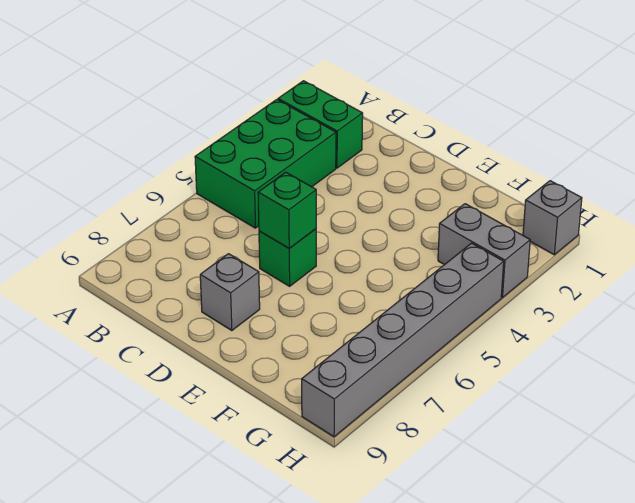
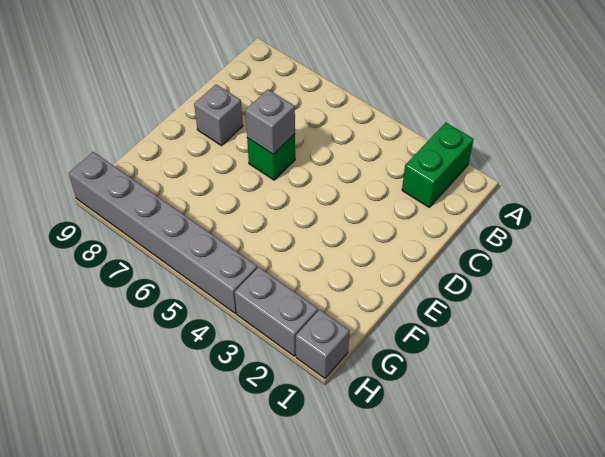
green brick A3:B5 level 1 -> none
green brick D6 level 2 -> grey brick D6 level 2
grey brick G3:H3 level 1 -> grey brick H2:H3 level 1

